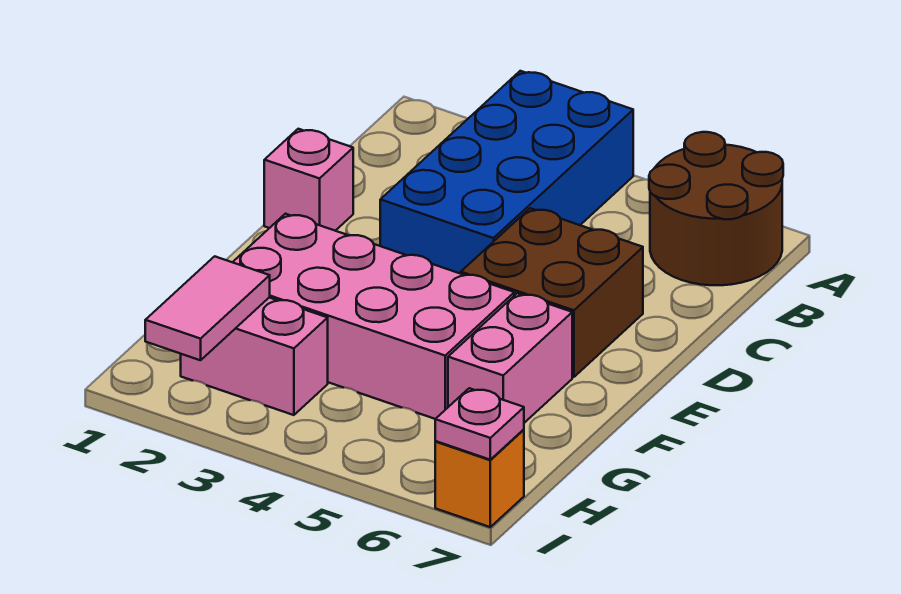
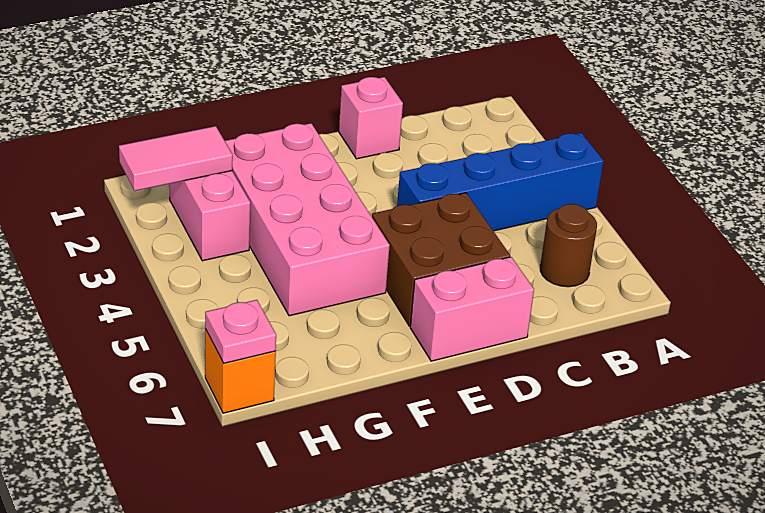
blue brick A3:D4 level 1 -> blue brick A4:D4 level 1
brown round brick A6:B7 level 1 -> brown round brick B6 level 1
pink brick F6:G6 level 1 -> pink brick D7:E7 level 1

